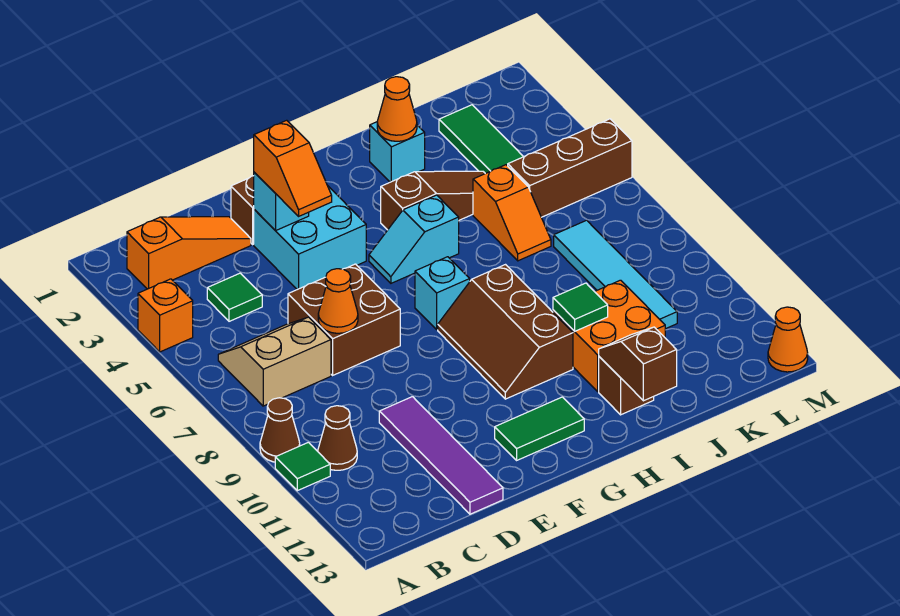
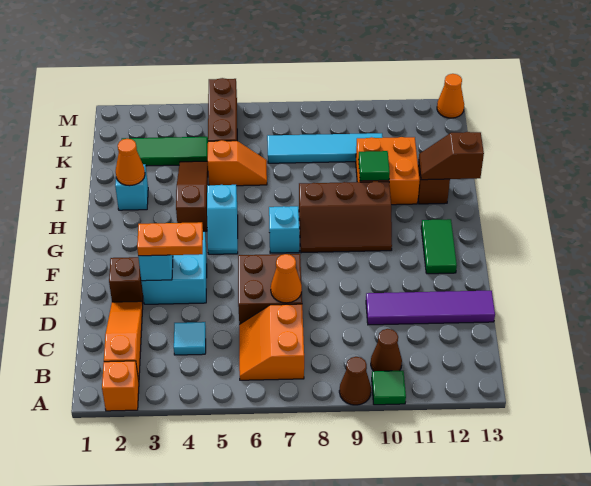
orange brick A4 level 1 -> orange brick A2 level 1
tan slope B6:C7 level 1 top 7 -> orange slope B6:C7 level 1 top 7
green tile C4 level 1 -> cyan tile C4 level 1
orange slope E3:E4 level 3 top 3 -> orange plate E3:E4 level 3

